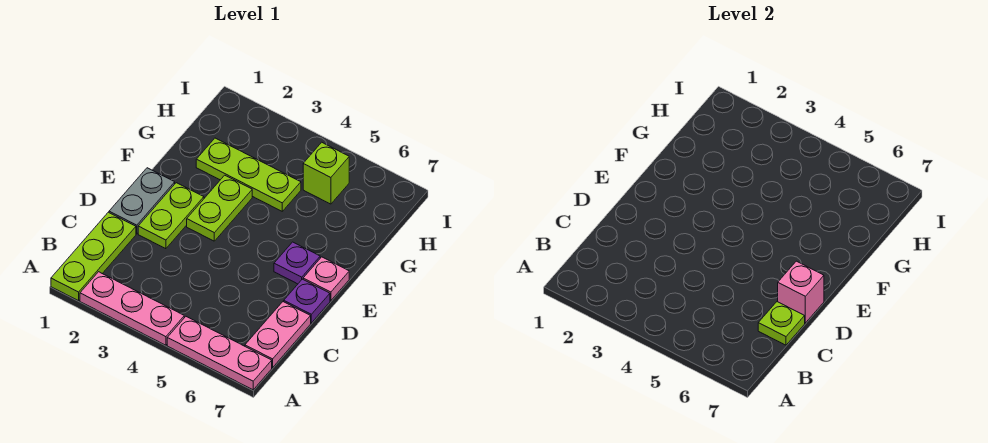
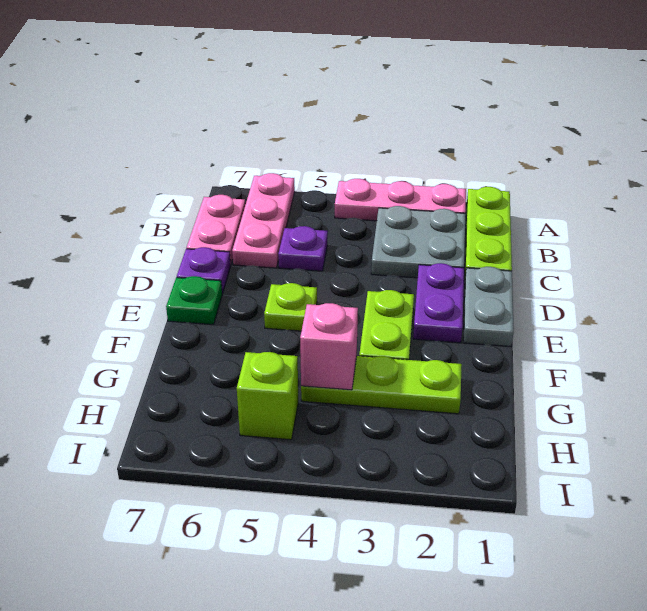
pink plate A5:A7 level 1 -> pink plate A6:C6 level 1
none -> grey plate B2:C3 level 1
lime plate C7 level 2 -> lime plate E5 level 1
lime plate D2:E2 level 1 -> purple plate D2:E2 level 1
pink brick D7 level 2 -> pink brick G4 level 2
purple plate E6 level 1 -> purple plate C5 level 1
pink plate E7 level 1 -> green plate E7 level 1

